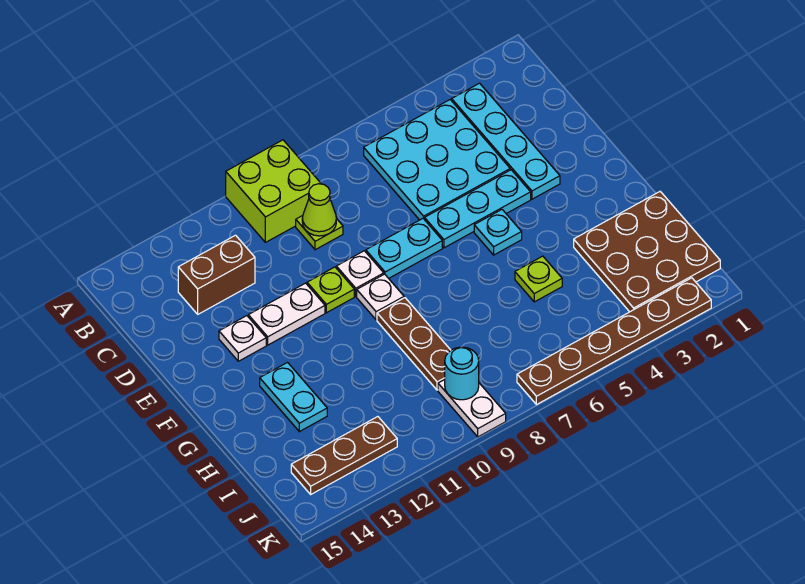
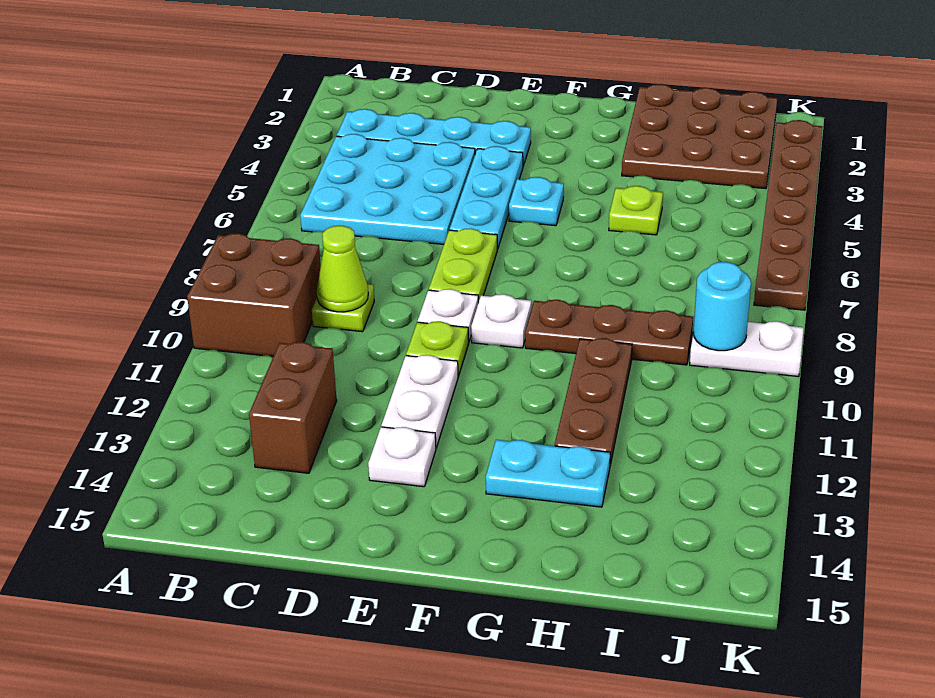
lime brick A9:B10 level 1 -> brown brick A9:B10 level 1
cyan plate E7:E8 level 1 -> lime plate E7:E8 level 1
brown plate J12:J14 level 1 -> brown plate H10:H12 level 1

